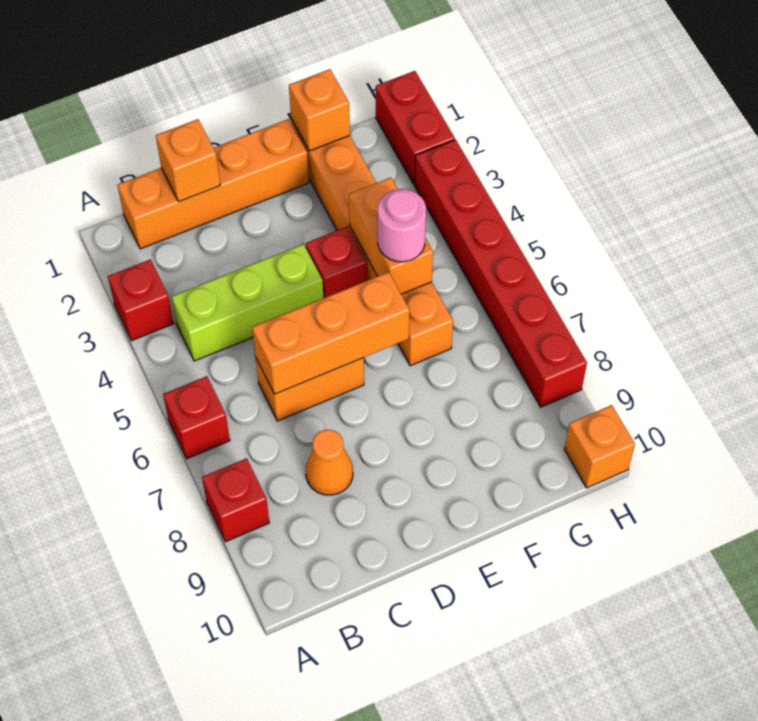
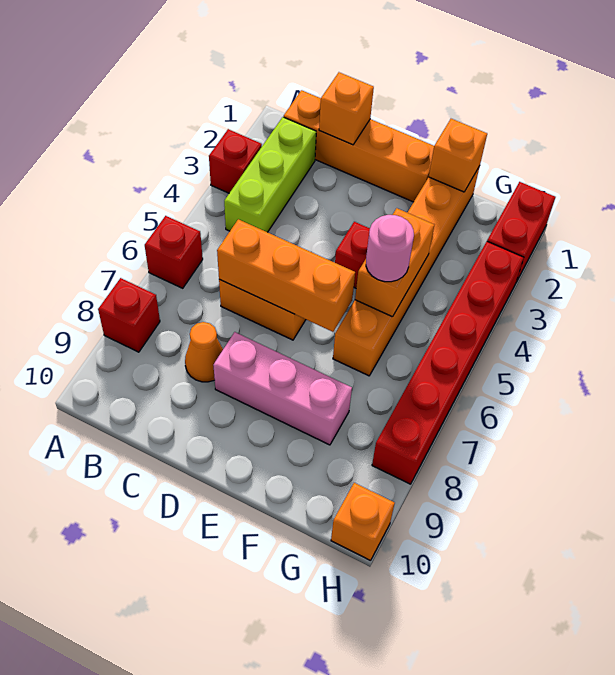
lime brick B4:D4 level 1 -> lime brick B2:B4 level 1
none -> pink brick D8:F8 level 1

